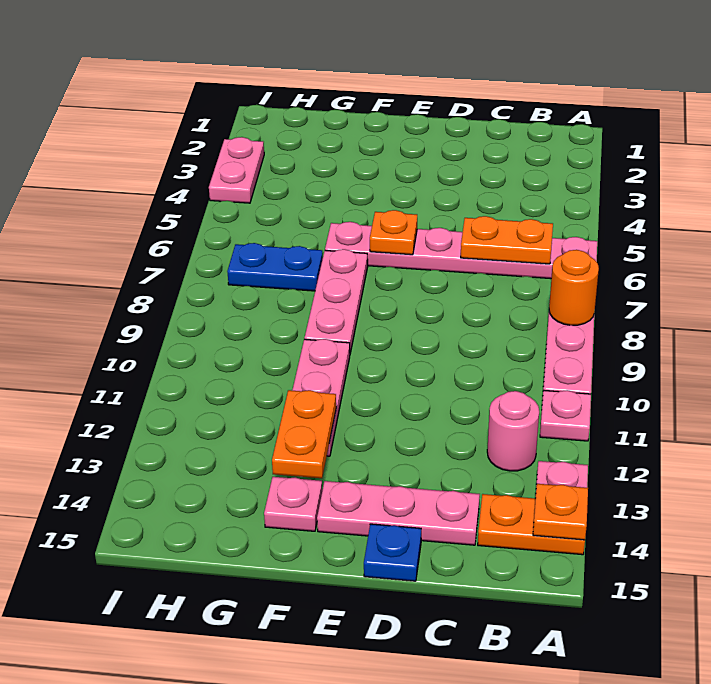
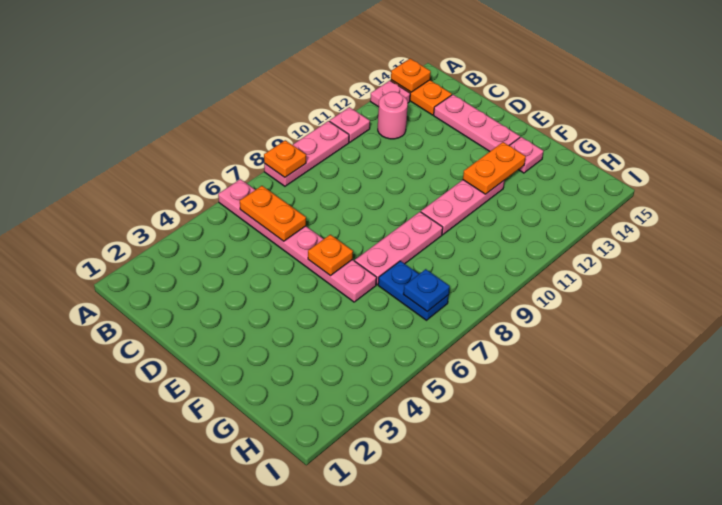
orange round brick A8 level 2 -> orange plate A8 level 2
blue plate D15 level 1 -> blue plate H7 level 2
pink plate I3:I4 level 1 -> none

